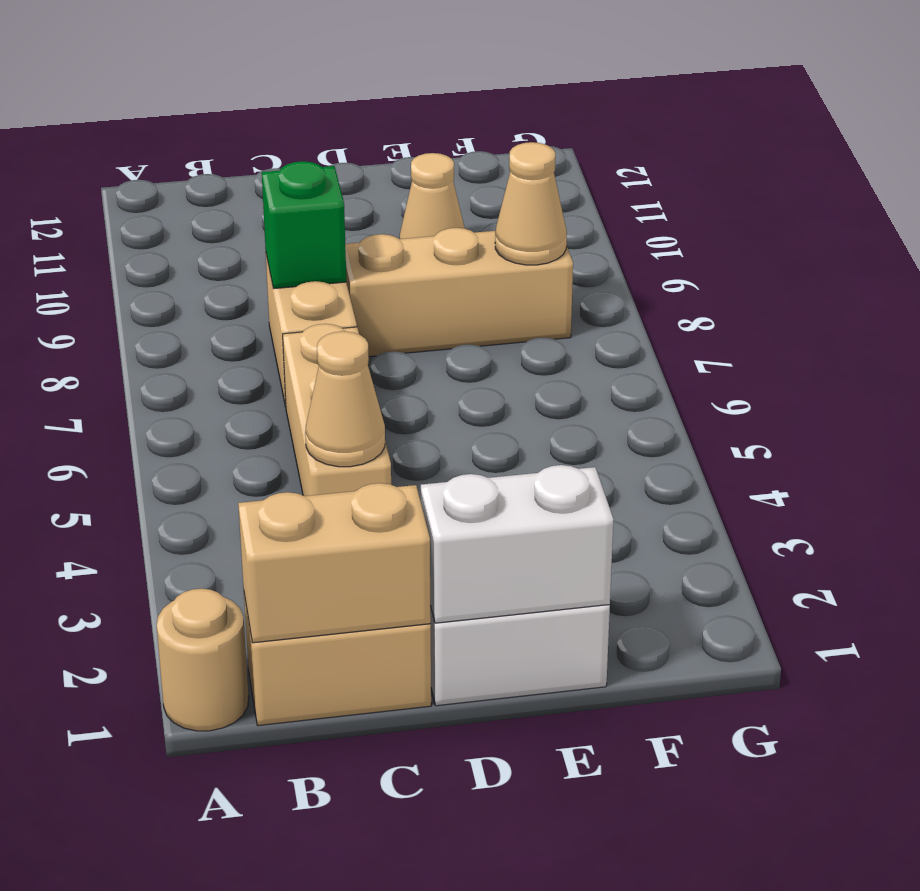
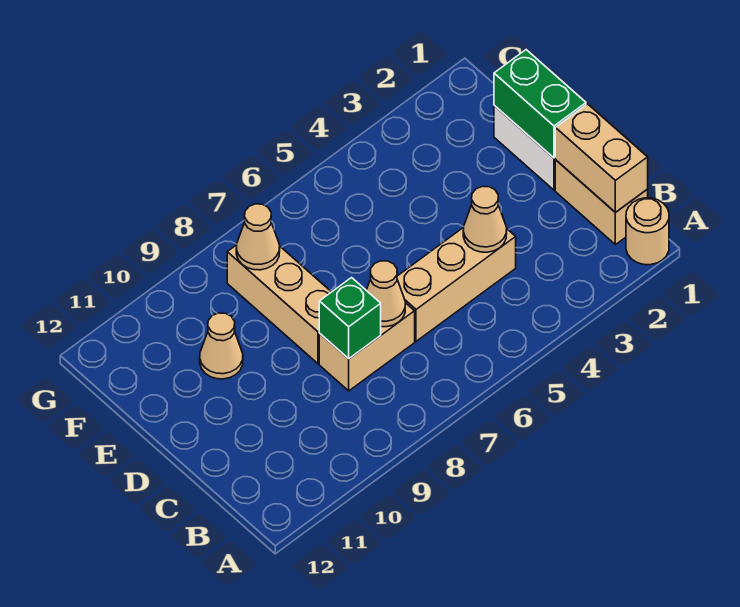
none -> tan cone C7 level 2
white brick D1:E1 level 2 -> green brick D1:E1 level 2

